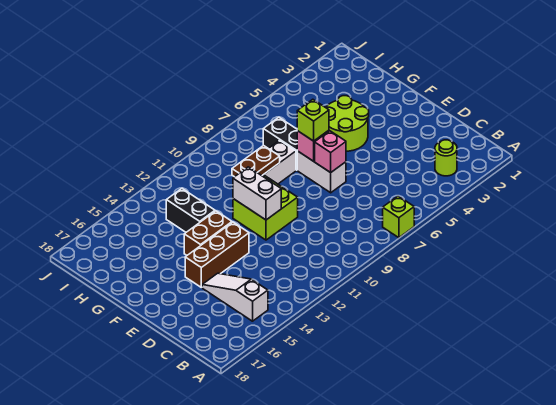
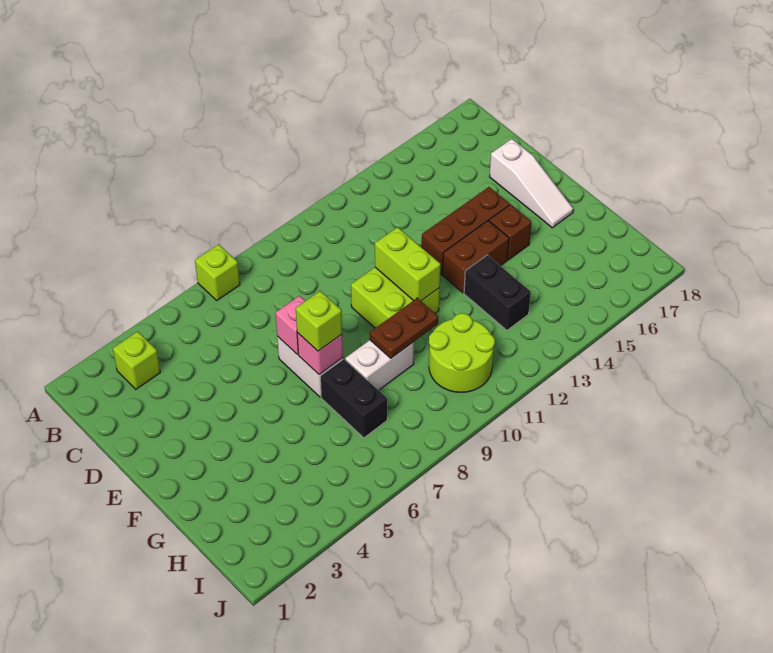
lime round brick B3 level 1 -> lime brick B3 level 1
white slope B15:D15 level 1 top B -> white slope D17:F17 level 1 top D
white brick E11:F11 level 2 -> lime brick E11:F11 level 2
lime round brick F4:G5 level 1 -> lime round brick H10:I11 level 1
none -> brown brick F15 level 1

